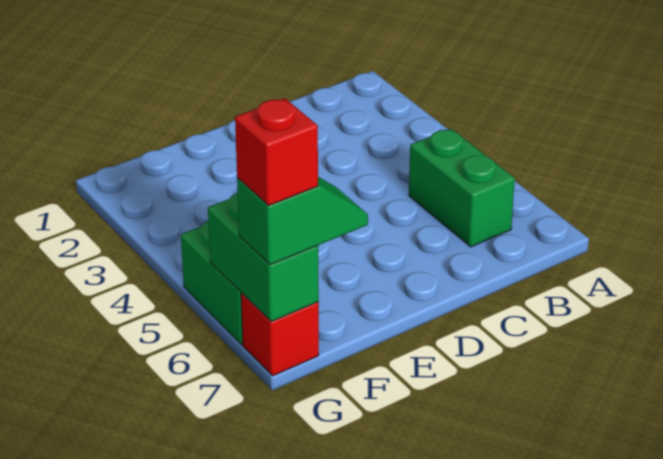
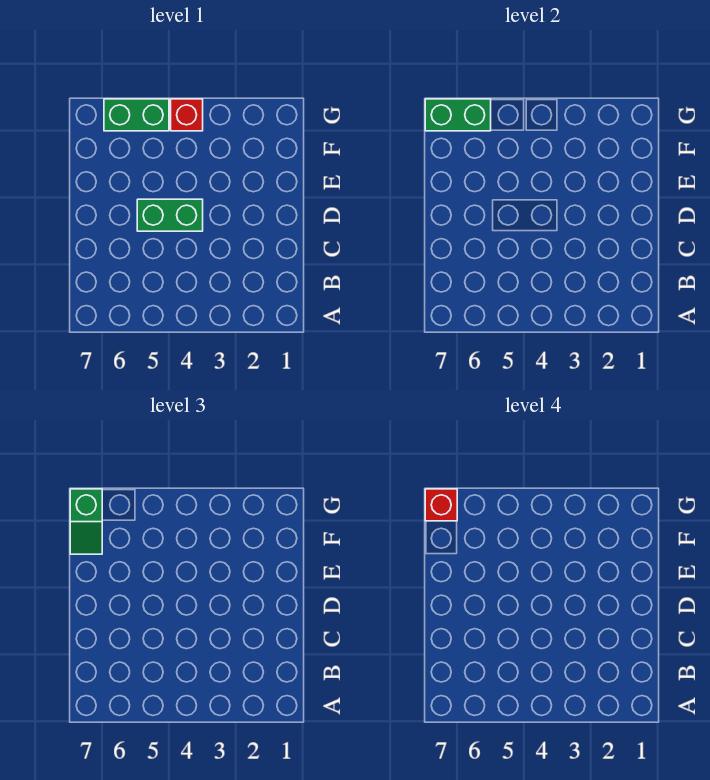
green brick B5:B6 level 1 -> green brick D4:D5 level 1
red brick G7 level 1 -> red brick G4 level 1

